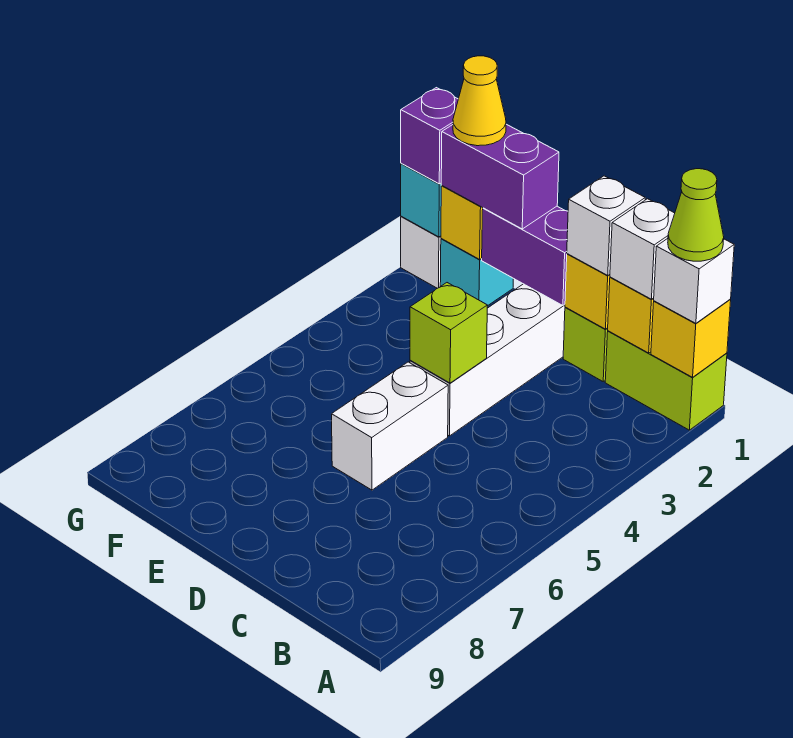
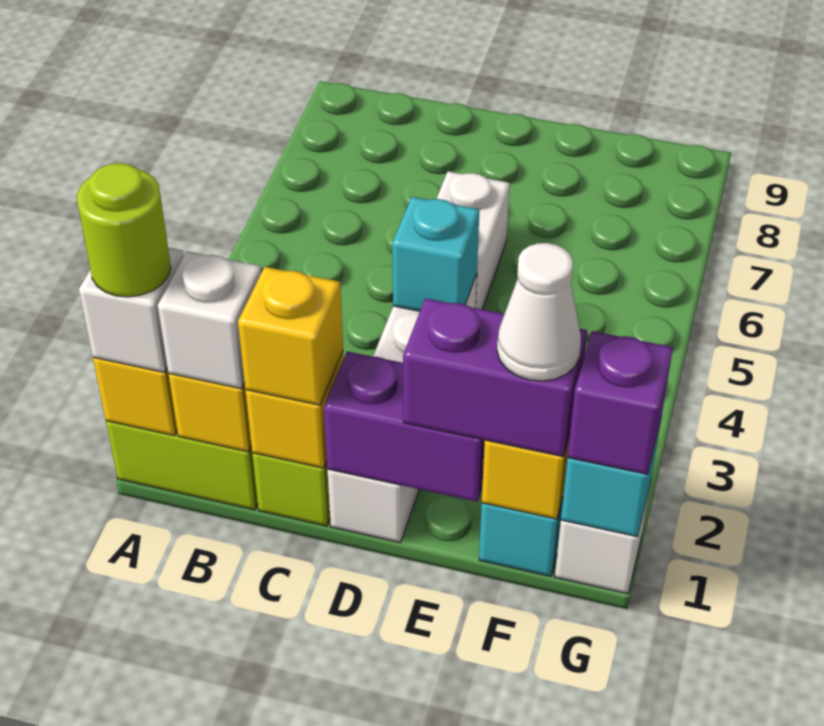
lime cone A1 level 4 -> lime round brick A1 level 4
white brick C1 level 3 -> yellow brick C1 level 3
lime brick D4 level 2 -> cyan brick D4 level 2
yellow cone F1 level 4 -> white cone F1 level 4

